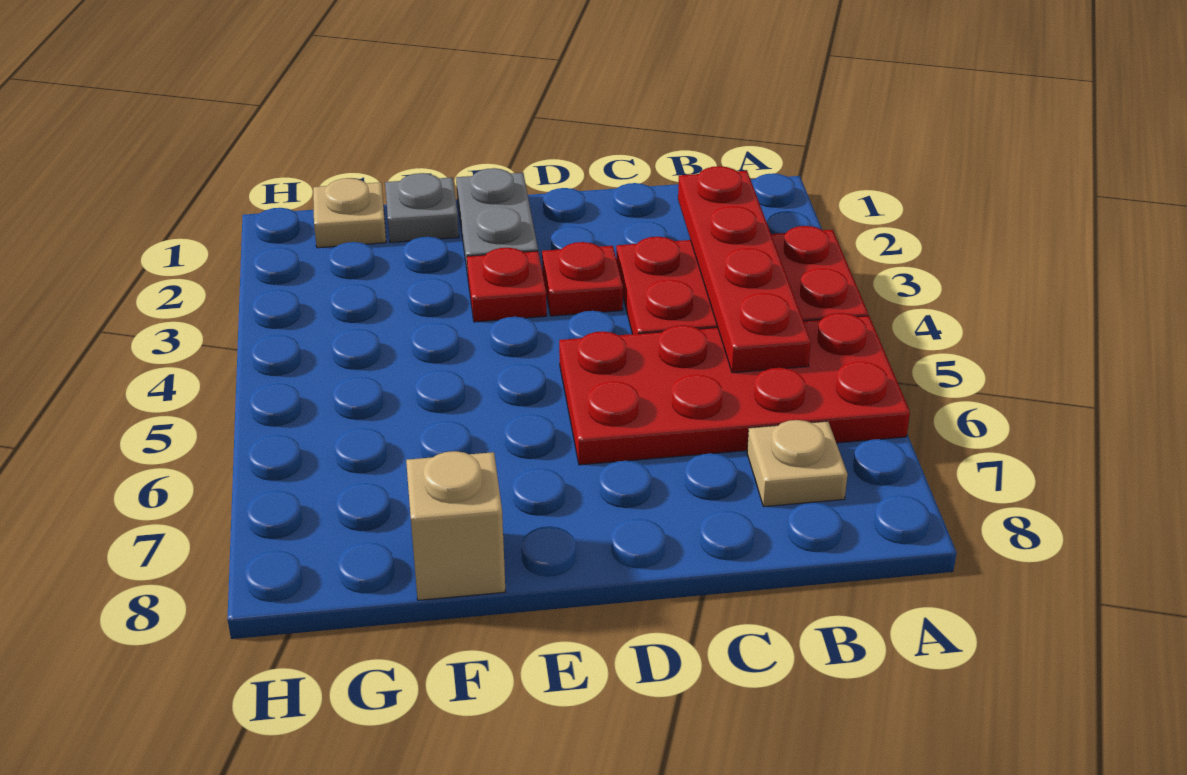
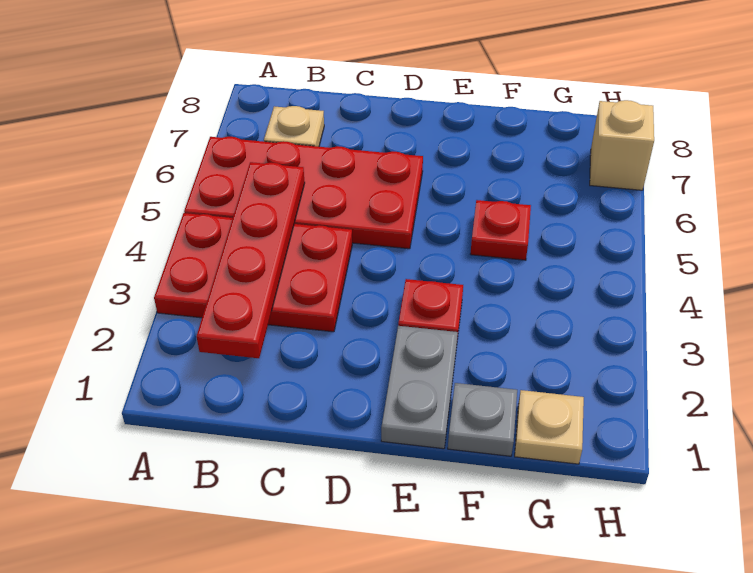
red plate D3 level 1 -> red plate F5 level 1
tan brick F8 level 1 -> tan brick H7 level 1

